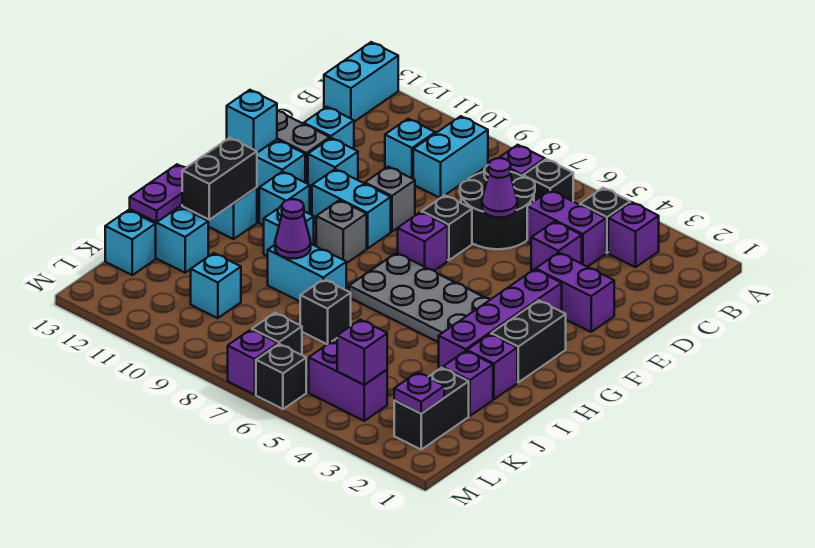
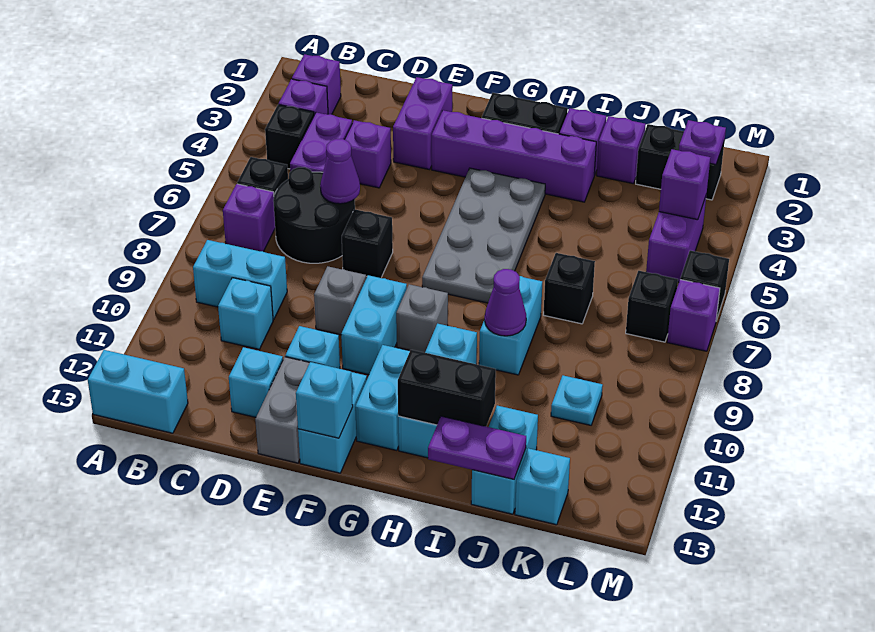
purple brick F7 level 1 -> purple brick B2 level 1
cyan brick G11 level 1 -> cyan brick G11:G12 level 1
cyan brick K10 level 1 -> cyan plate K10 level 1

